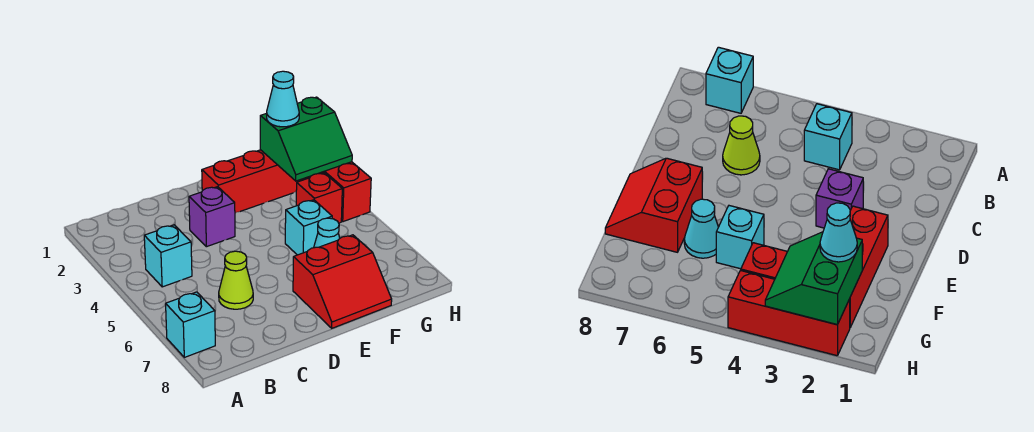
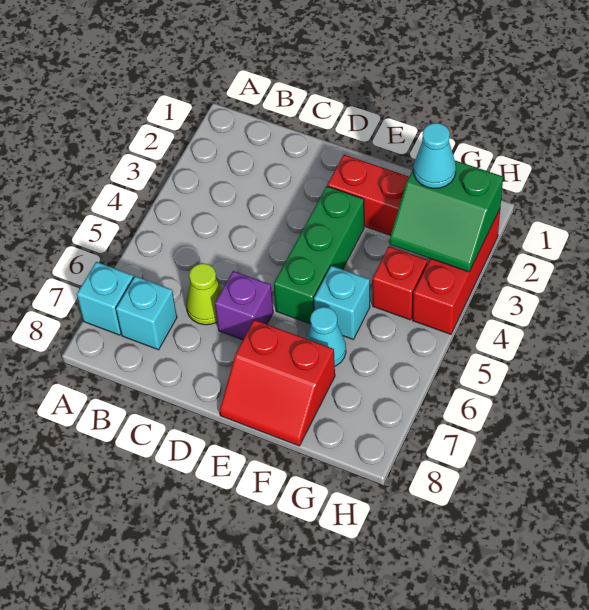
cyan brick B4 level 1 -> cyan brick B7 level 1
purple brick D3 level 1 -> purple brick D6 level 1
none -> green brick E3:E5 level 1

